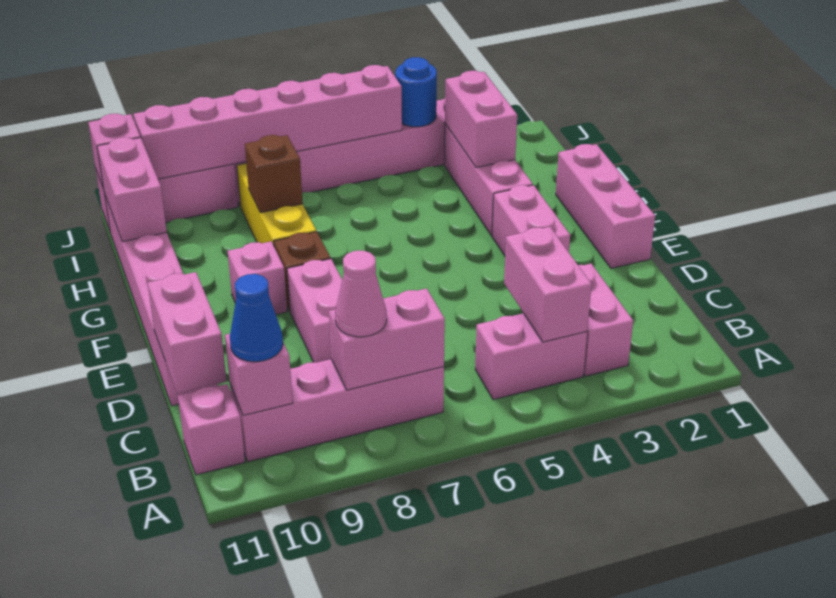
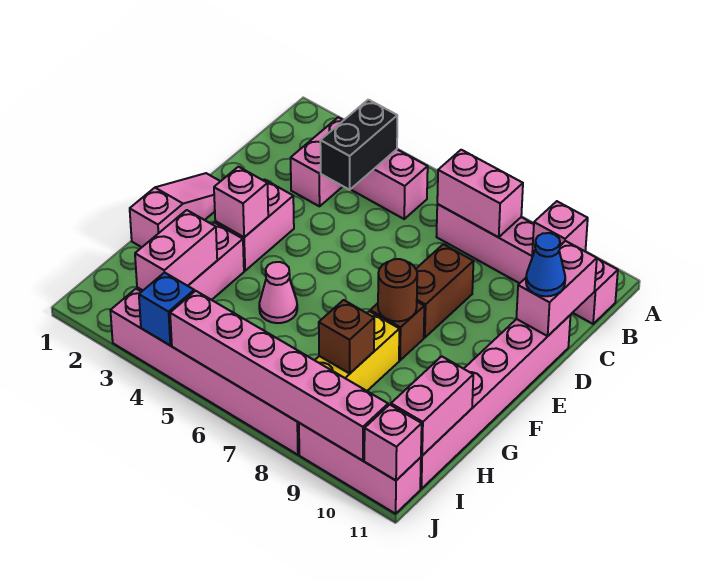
pink brick B4:C4 level 2 -> black brick B4:C4 level 2
pink cone B8 level 3 -> pink cone G5 level 1
blue cone B10 level 3 -> blue cone D11 level 3
pink brick D8:E8 level 1 -> brown brick D8:E8 level 1
pink brick E1:G1 level 1 -> pink slope E1:G1 level 1 top G
none -> brown round brick F8 level 2
pink brick F9 level 1 -> pink brick F3 level 2
blue round brick J4 level 2 -> blue brick J4 level 2

